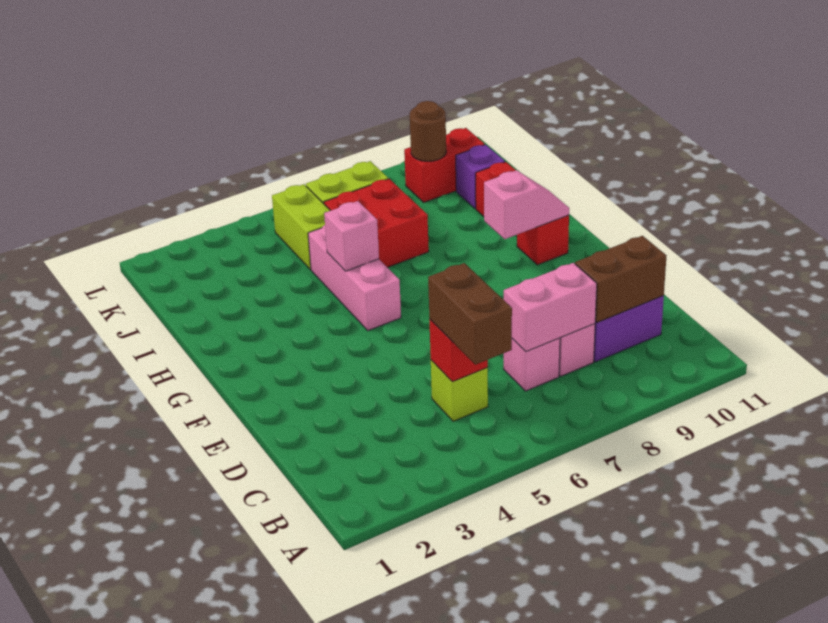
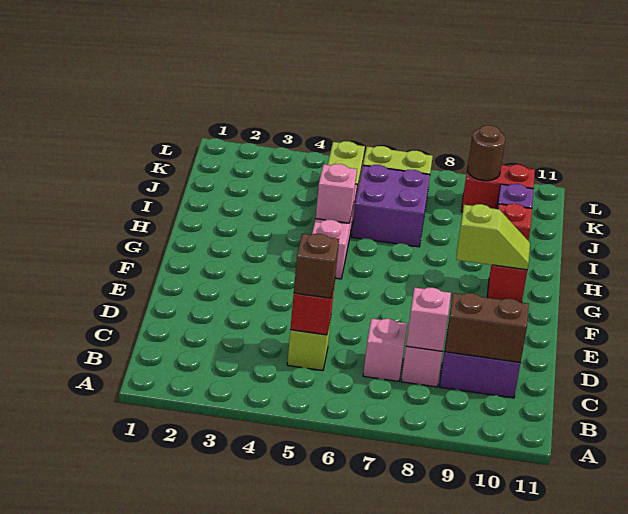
brown brick B5:C5 level 3 -> brown brick C5 level 3
pink brick C7:C8 level 2 -> pink brick C8 level 2
pink slope G9:G10 level 2 top 9 -> lime slope G9:G10 level 2 top 9
red brick I6:J7 level 1 -> purple brick I6:J7 level 1

